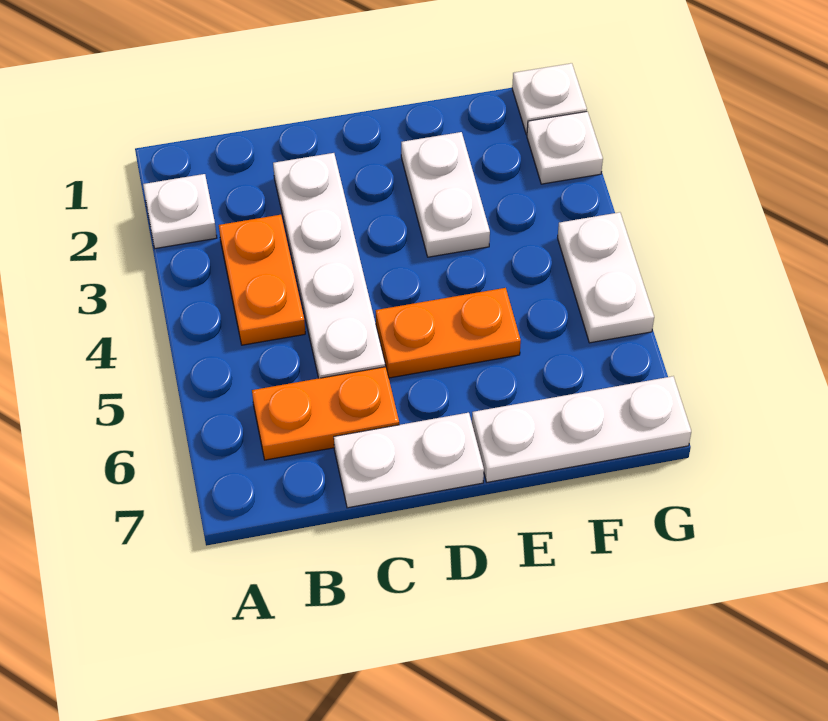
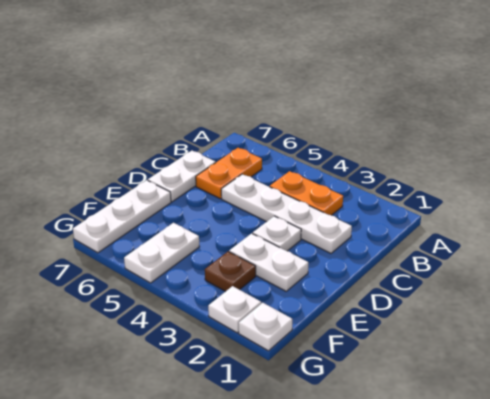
white plate A2 level 1 -> white plate D3 level 1
orange plate D5:E5 level 1 -> none
none -> brown plate F3 level 1
white plate G4:G5 level 1 -> white plate F5:G5 level 1

